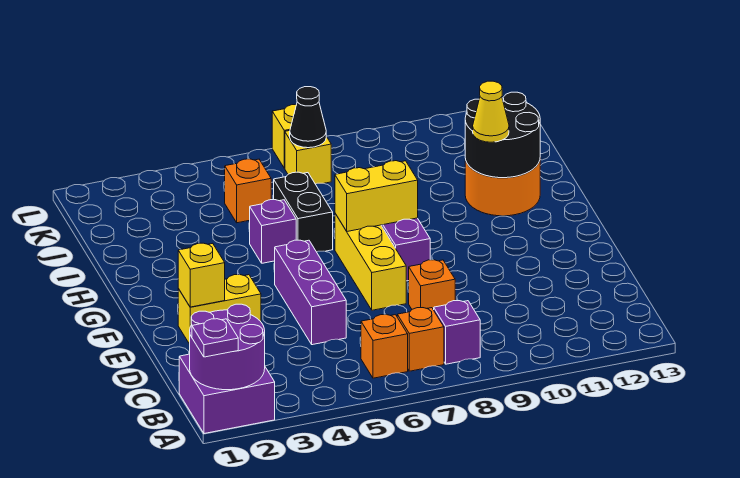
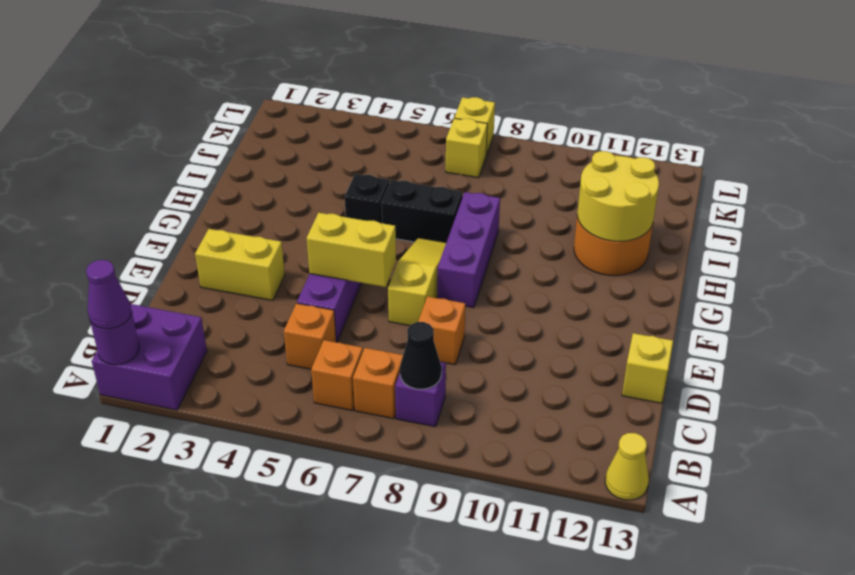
purple round brick A1:B2 level 2 -> purple round brick A1 level 2
purple plate A1 level 3 -> purple cone A1 level 3
yellow brick E2 level 2 -> yellow brick D13 level 1
yellow brick E7:G7 level 1 -> yellow slope E7:G7 level 1 top E
yellow brick G7:G8 level 2 -> yellow brick E5:E6 level 2
purple brick H5 level 1 -> black brick H5 level 1
black brick H6:I6 level 1 -> black brick H6:H7 level 1
black round brick H11:I12 level 2 -> yellow round brick H11:I12 level 2
yellow cone H11 level 3 -> yellow cone A13 level 1
orange brick J5 level 1 -> orange brick C5 level 1
black cone K7 level 2 -> black cone B8 level 2

